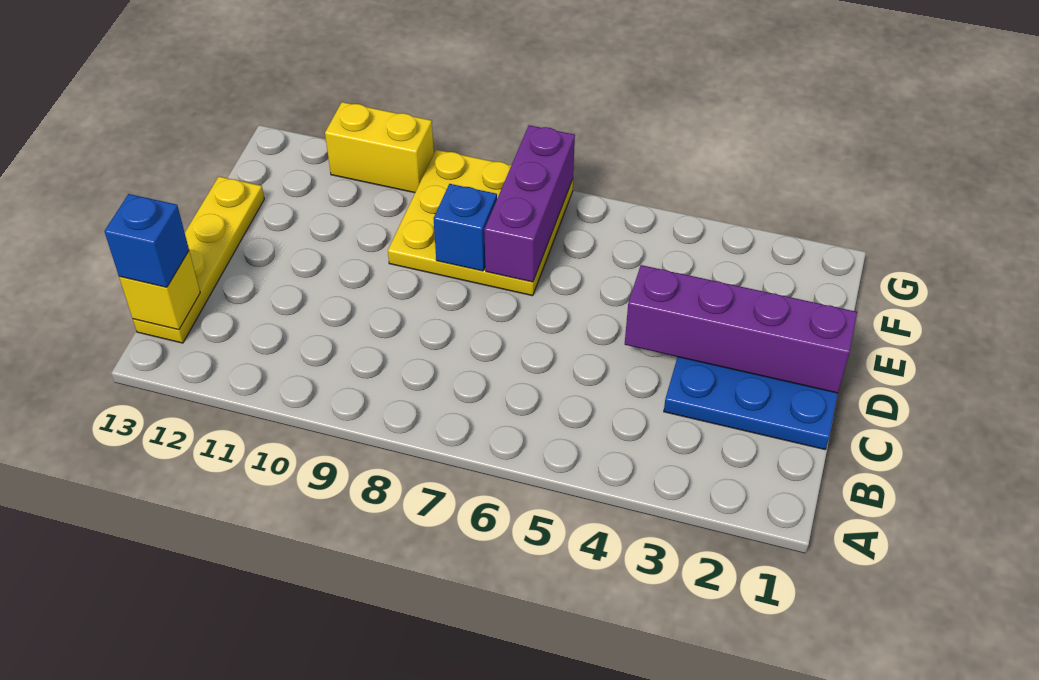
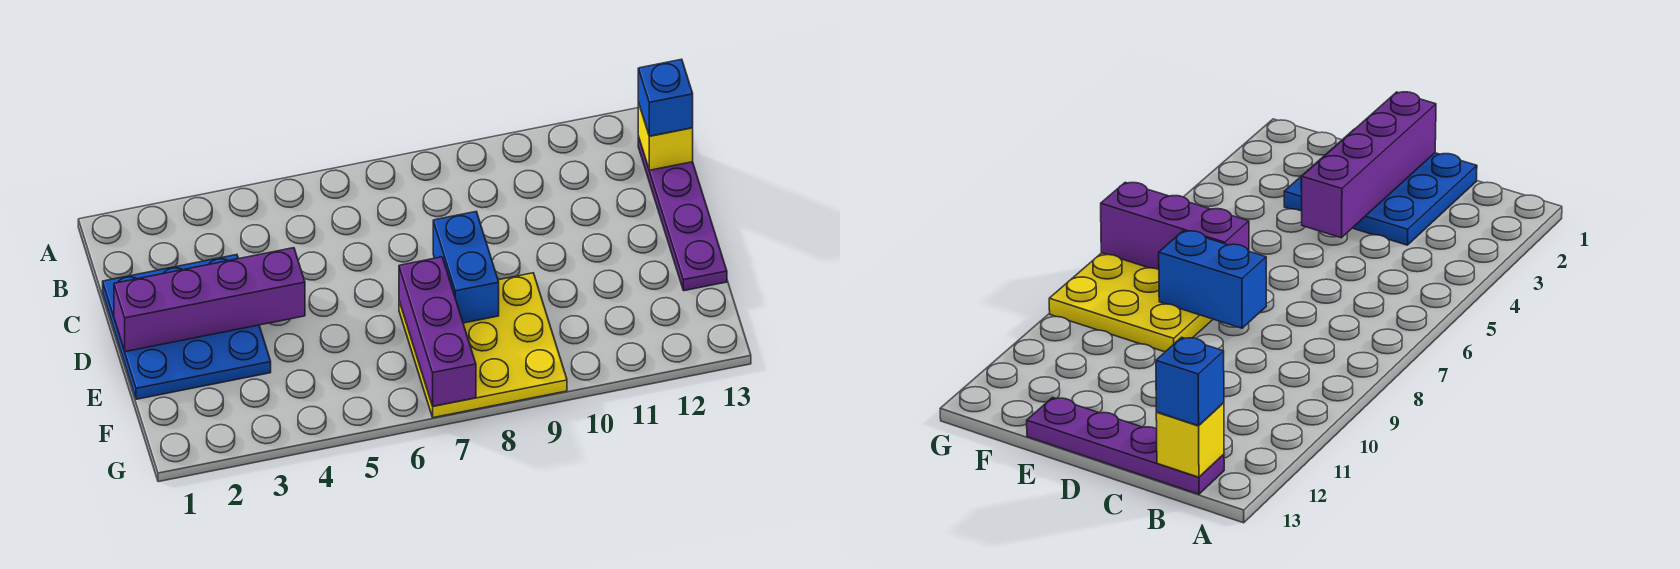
yellow plate B13:E13 level 1 -> purple plate B13:E13 level 1
blue brick E8 level 2 -> blue brick D8:E8 level 2
yellow brick G10:G11 level 1 -> none

